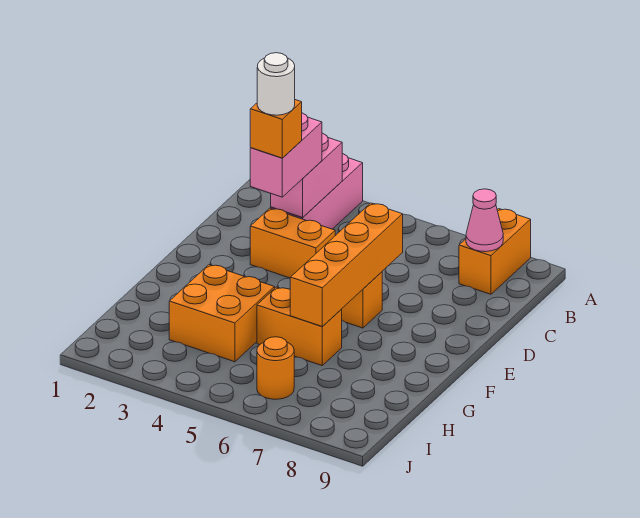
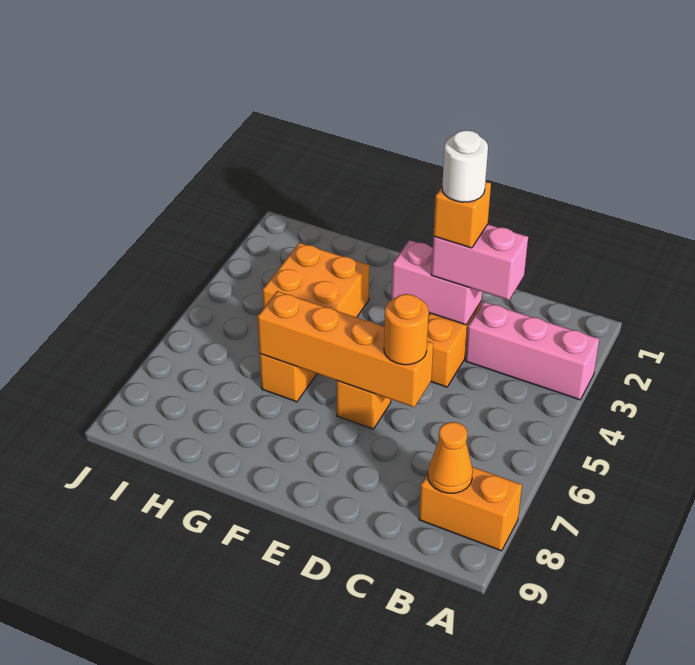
pink brick B3:C3 level 2 -> pink brick D3:E3 level 2
pink cone B8 level 2 -> orange cone B8 level 2
orange round brick I6 level 1 -> orange round brick D6 level 3

